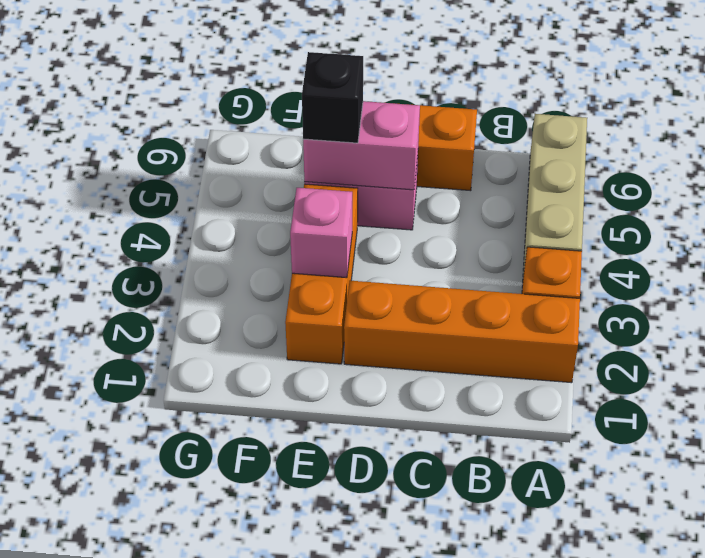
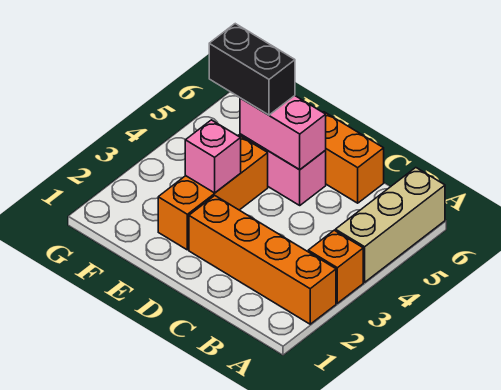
black brick E5 level 3 -> black brick E5:F5 level 3

